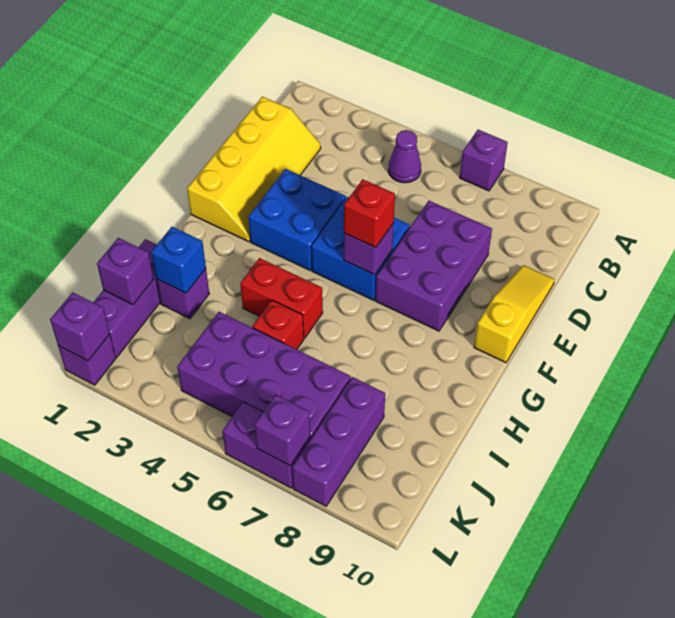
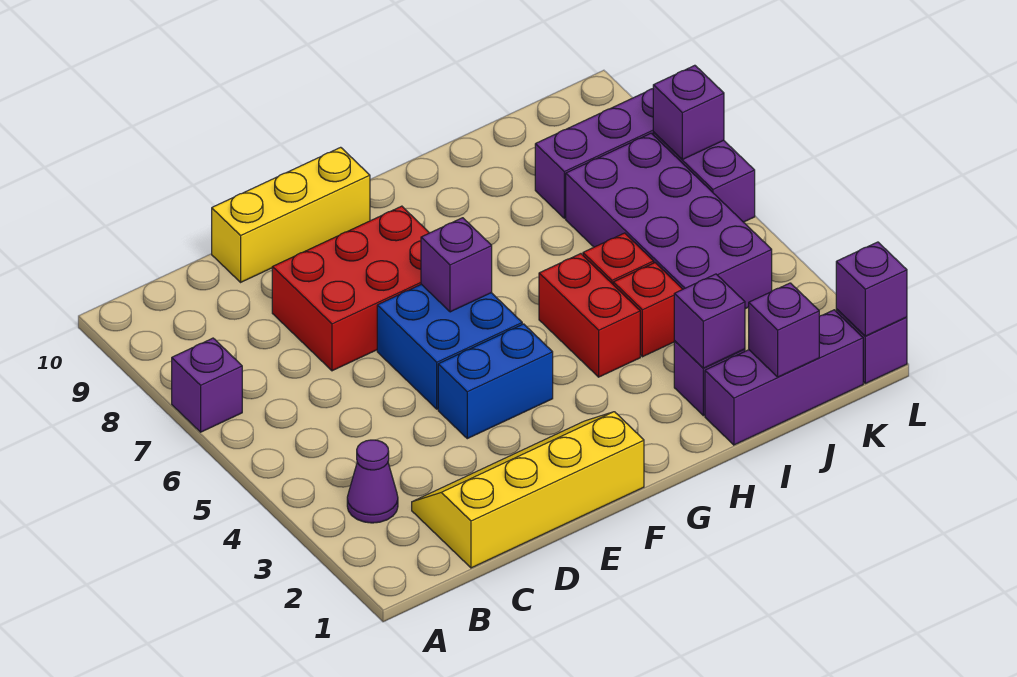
purple cone B5 level 1 -> purple cone B3 level 1
purple brick D7:F8 level 1 -> red brick D7:F8 level 1
yellow slope D10:F10 level 1 top F -> yellow brick D10:F10 level 1
blue brick E3:F4 level 1 -> blue brick E4:F4 level 1
red brick F6 level 3 -> red brick I4 level 1
blue brick I2 level 2 -> purple brick I2 level 2

